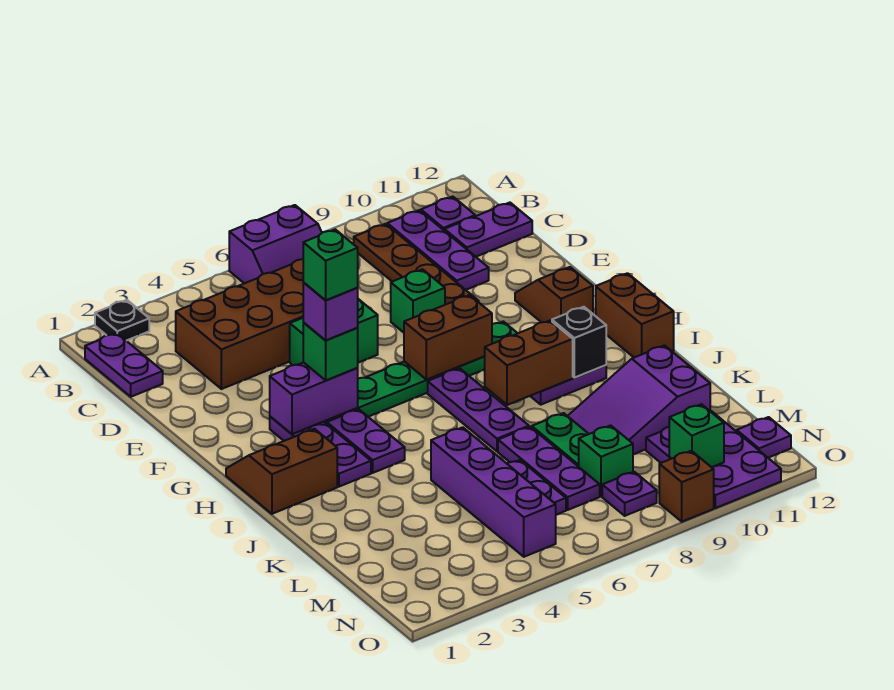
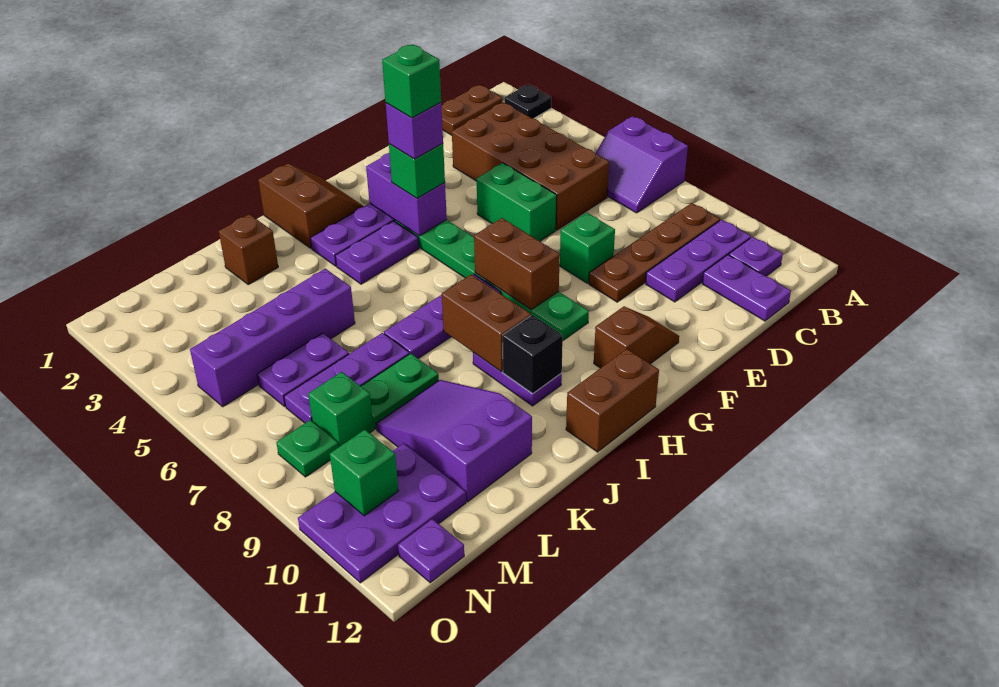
purple plate B1:C1 level 1 -> brown plate B1:C1 level 1
purple plate N8 level 1 -> green plate N8 level 1
brown brick O9 level 1 -> brown brick K2 level 1

